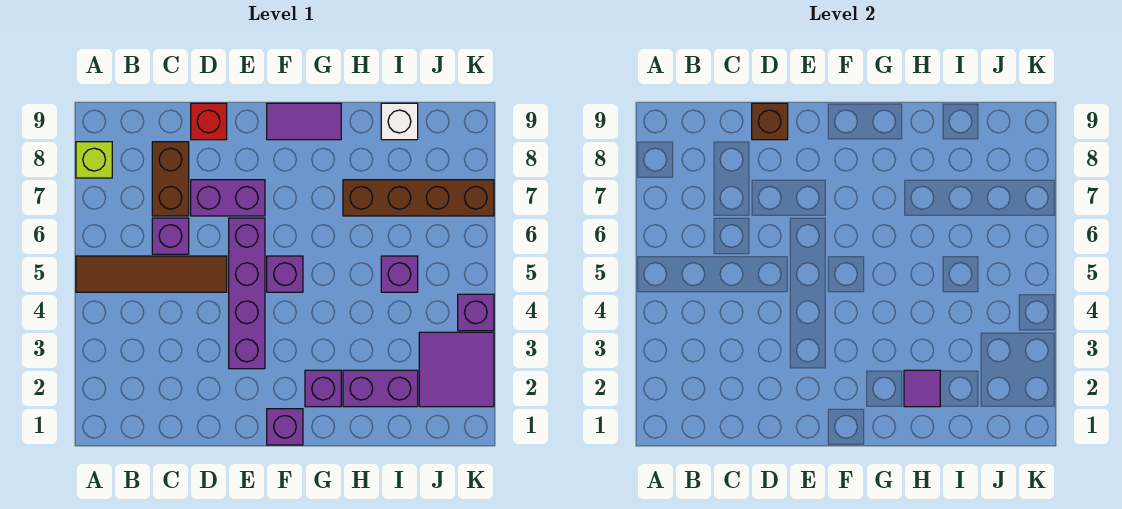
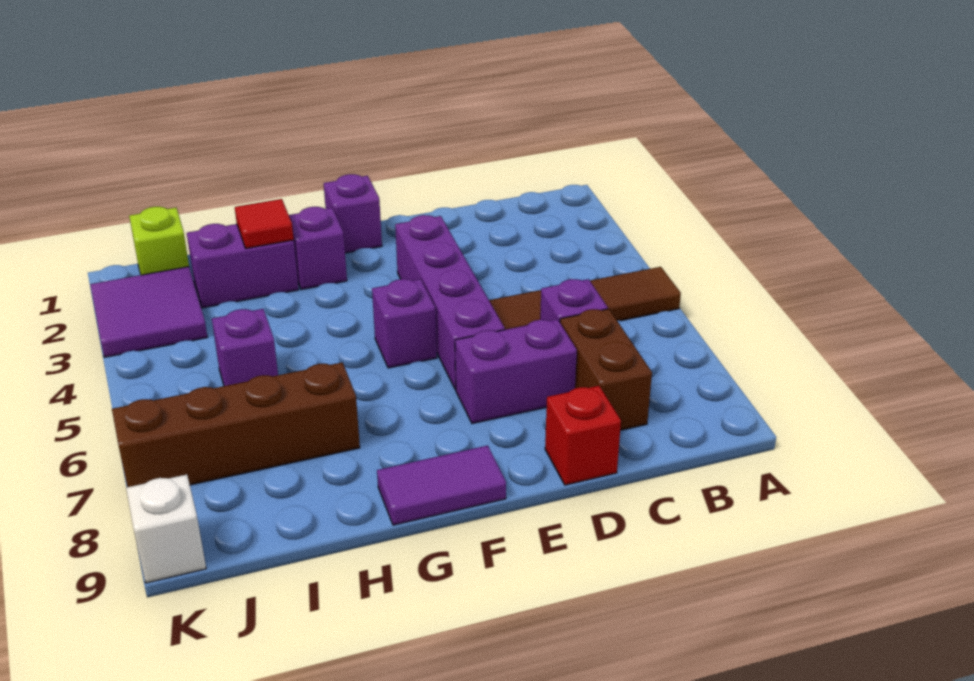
lime brick A8 level 1 -> lime brick J1 level 1
brown brick D9 level 2 -> none
purple tile H2 level 2 -> red tile H2 level 2
white brick I9 level 1 -> white brick K9 level 1
purple brick K4 level 1 -> none

